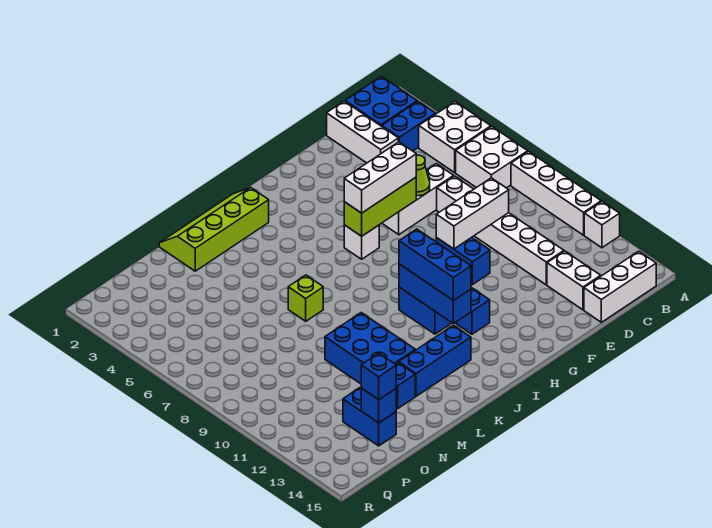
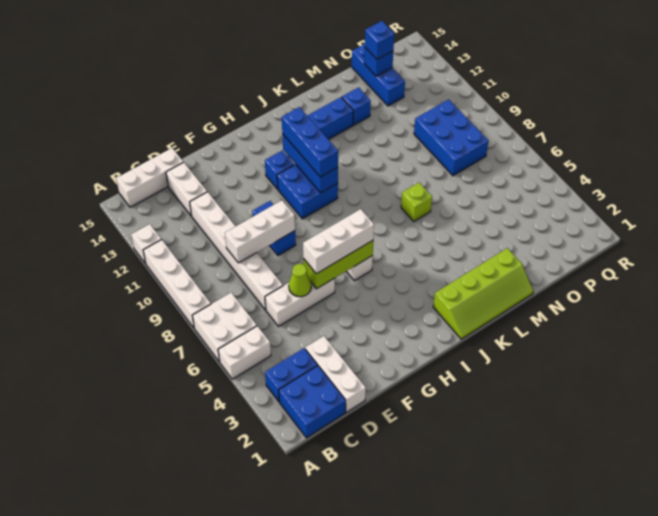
white brick A4:B5 level 1 -> white brick A5:B5 level 1
blue brick L10:M12 level 1 -> blue brick O8:P10 level 1
blue brick O13:O14 level 1 -> blue brick O13:O15 level 1

